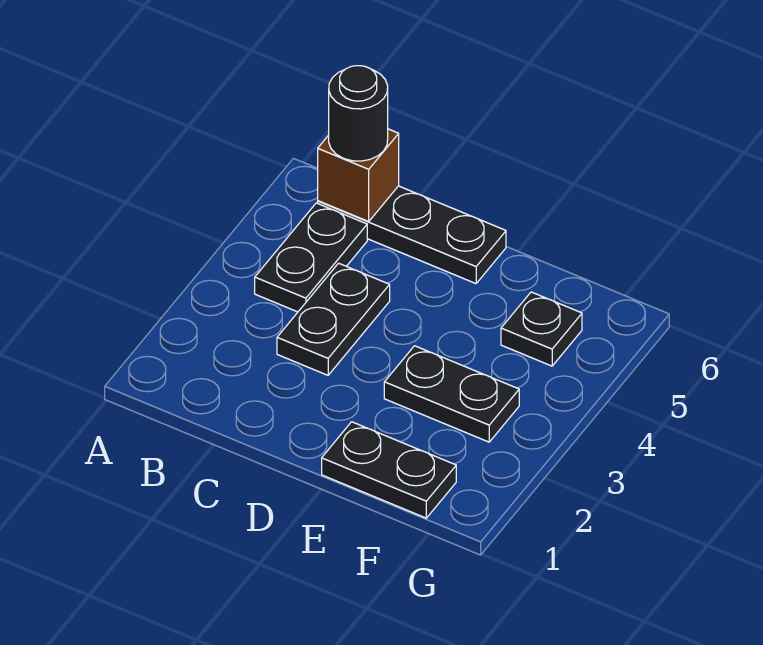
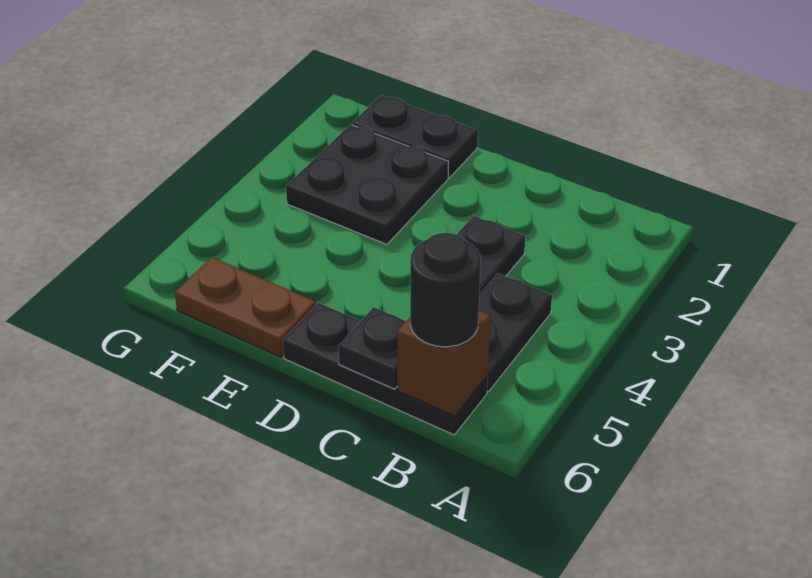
black plate E3:F3 level 1 -> black plate E2:F3 level 1
none -> brown plate E6:F6 level 1
black plate F5 level 1 -> black plate C6 level 2

